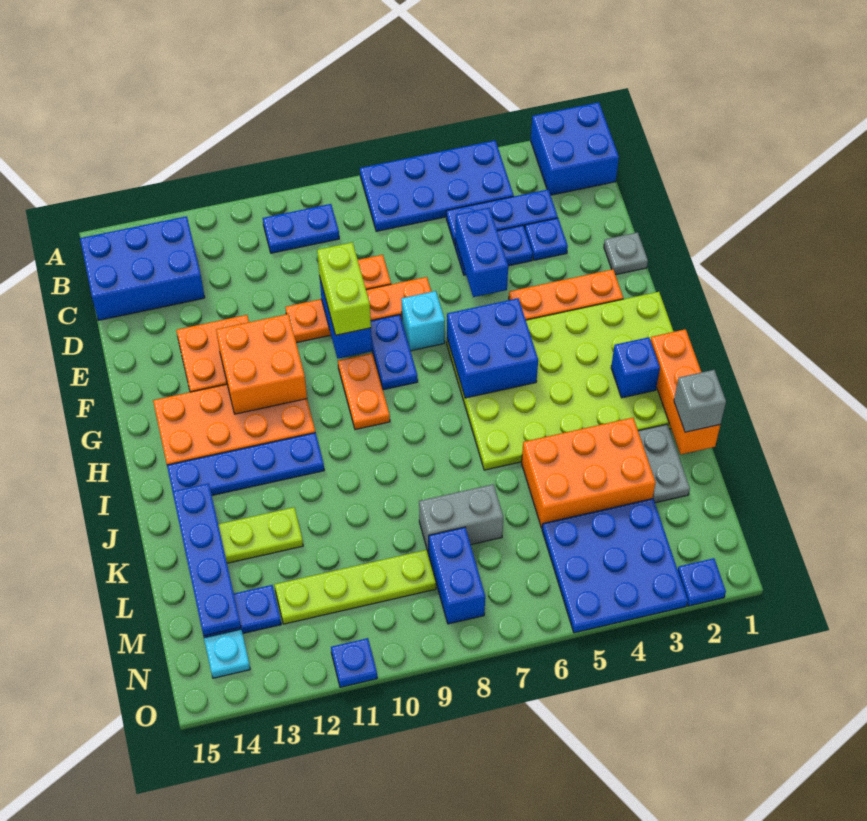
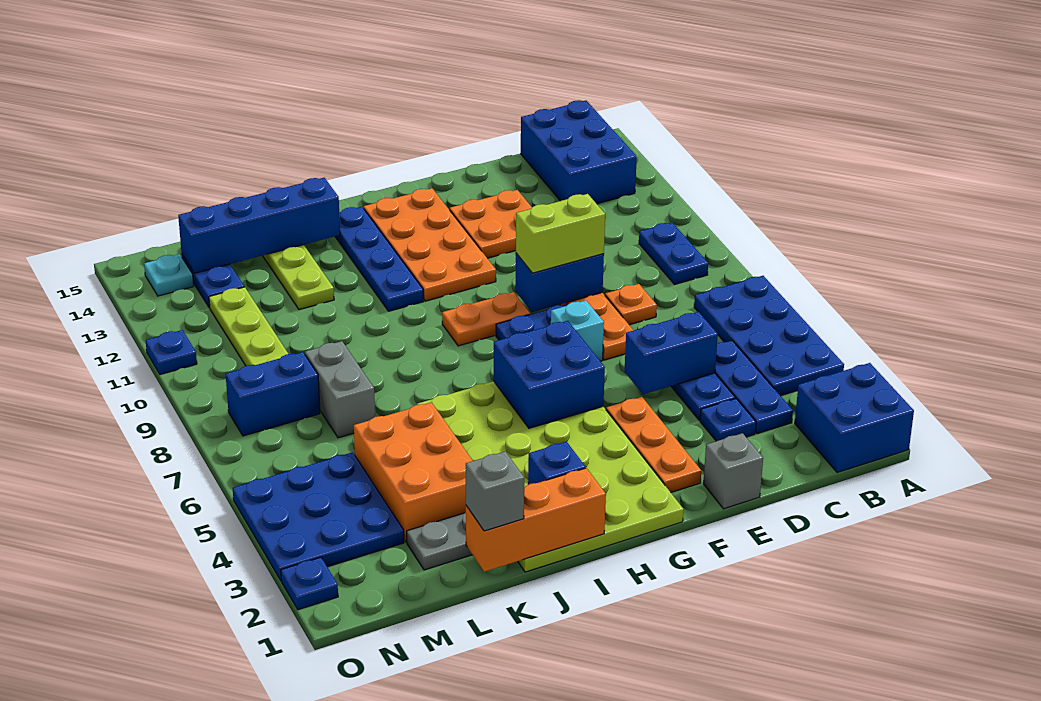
grey plate E1 level 1 -> grey brick E1 level 1
orange brick F11:G12 level 2 -> none
blue plate J14:M14 level 2 -> blue brick J14:M14 level 2

